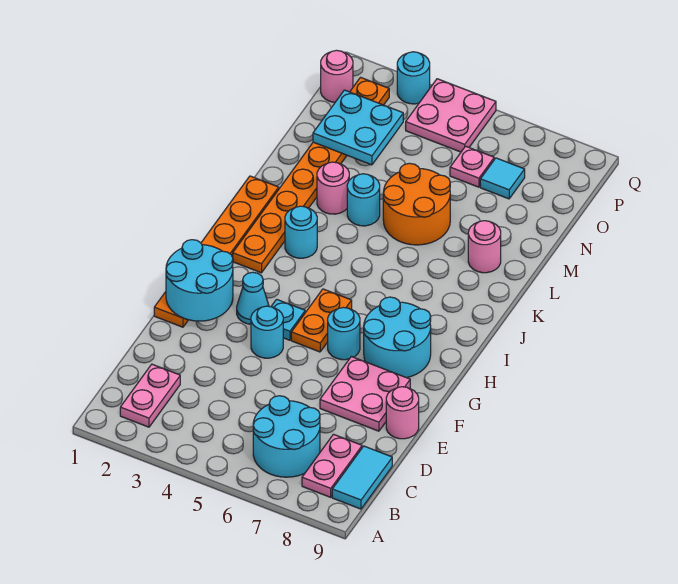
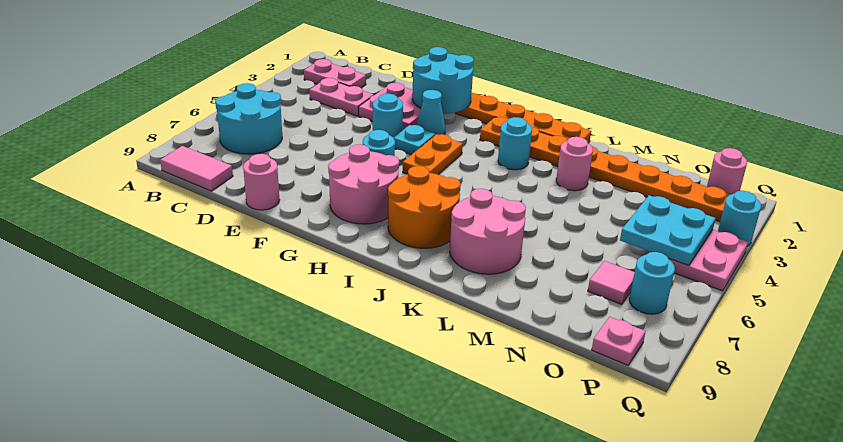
pink plate B8:C8 level 1 -> pink plate C3:D3 level 1
cyan tile B9:C9 level 1 -> pink tile B9:C9 level 1
pink plate E7:F8 level 1 -> pink plate E2:F3 level 1
orange plate G5:H5 level 1 -> orange plate H4:H5 level 1
cyan round brick G7:H8 level 1 -> pink round brick G7:H8 level 1
cyan round brick L4 level 1 -> cyan round brick P7 level 1
orange round brick L5:M6 level 1 -> orange round brick I7:J8 level 1
pink round brick L8 level 1 -> pink round brick K7:L8 level 1
cyan plate N2:O3 level 2 -> cyan plate O4:P5 level 2
pink plate O6 level 1 -> pink plate P9 level 1
cyan tile O7 level 1 -> pink tile O7 level 1

